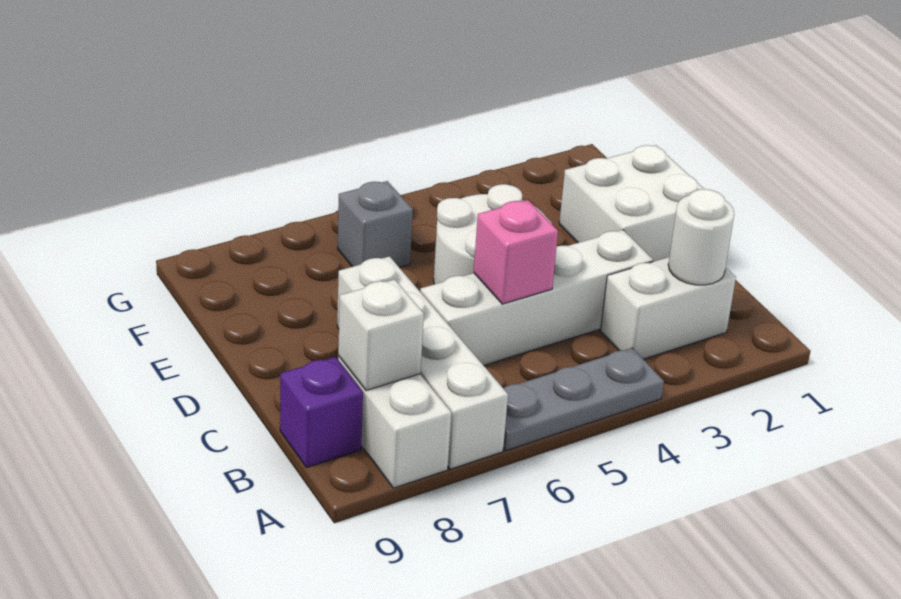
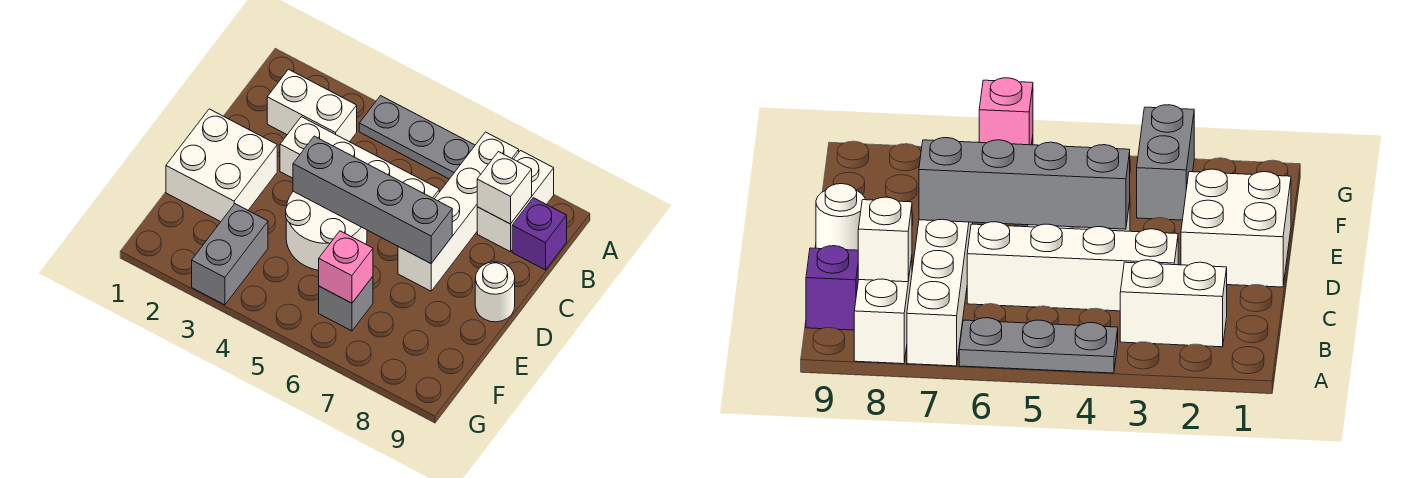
white round brick B2 level 2 -> white round brick D9 level 1
pink brick C5 level 2 -> pink brick F6 level 2
none -> grey brick D4:D7 level 2
none -> grey brick F3:G3 level 1

